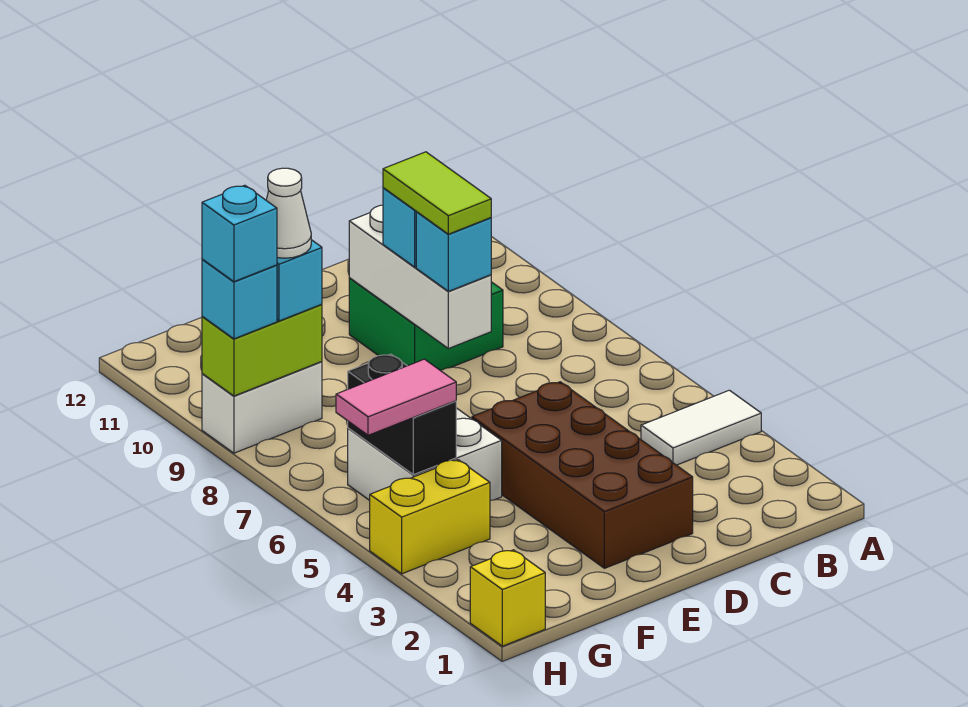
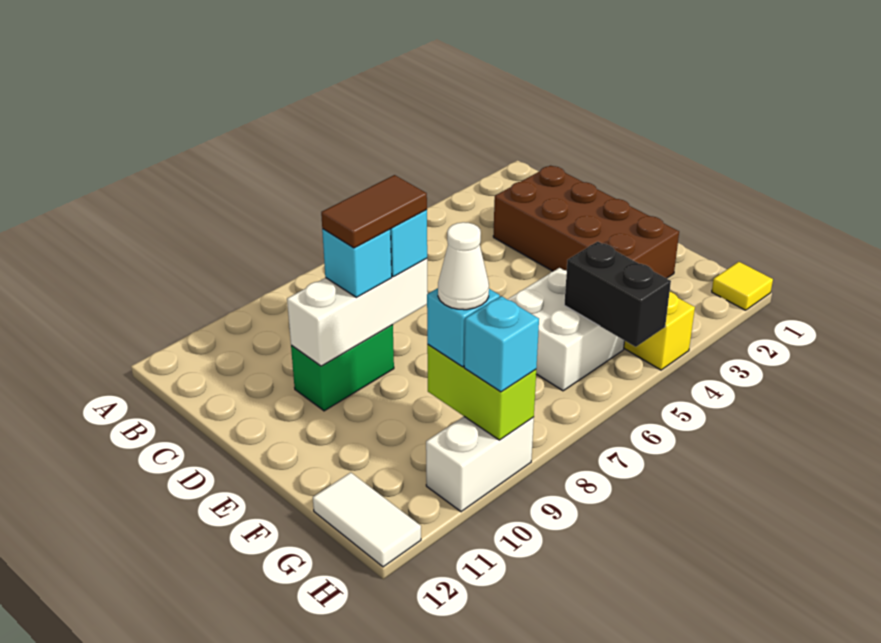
white tile A4:B4 level 1 -> white tile G12:H12 level 1
green brick C9:D10 level 1 -> green brick D9:D10 level 1
brown brick D2:E5 level 1 -> brown brick C2:F3 level 1
lime tile D8:D9 level 4 -> brown tile D8:D9 level 4
black brick G5:G6 level 2 -> black brick G5:H5 level 2
pink tile G5:H5 level 3 -> none
white brick G9:H9 level 1 -> white brick H9:H10 level 1
yellow brick H1 level 1 -> yellow tile H1 level 1
cyan brick H9 level 4 -> none

